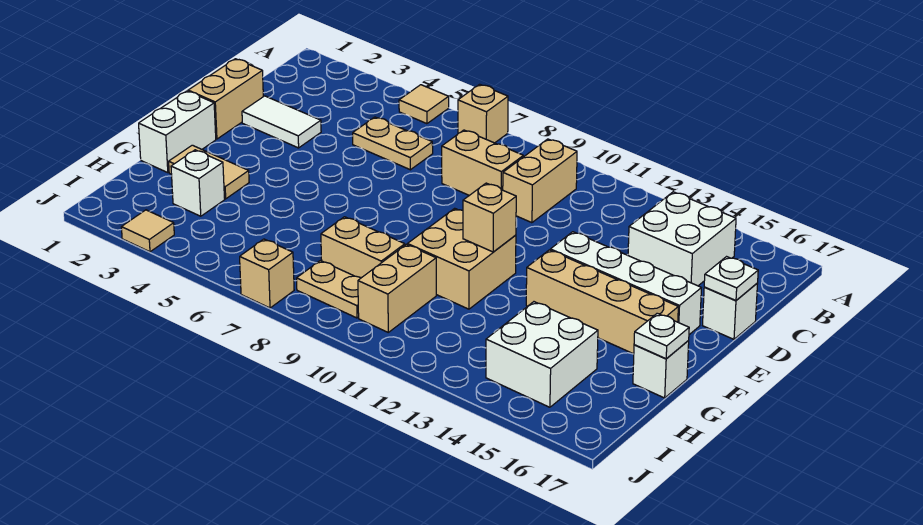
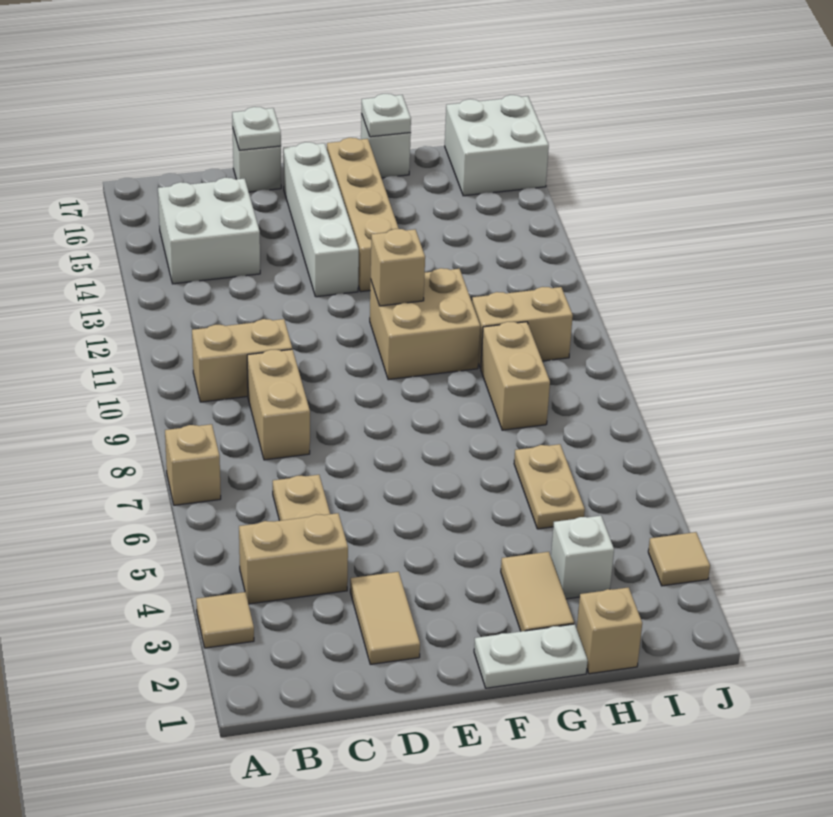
tan tile A5 level 1 -> tan tile A3 level 1
tan brick D1:E1 level 1 -> tan brick B4:C4 level 1
white tile D2:D3 level 1 -> tan tile D2:D3 level 1
white brick F1:G1 level 1 -> white plate F1:G1 level 1
white brick H14:I15 level 1 -> white brick I16:J17 level 1
tan plate I8:I9 level 1 -> tan plate H5:H6 level 1
tan brick J7 level 1 -> tan brick H1 level 1

